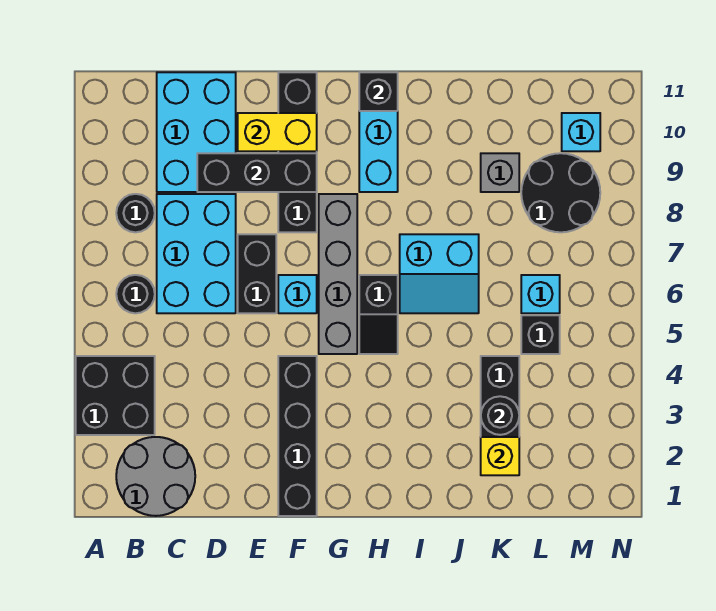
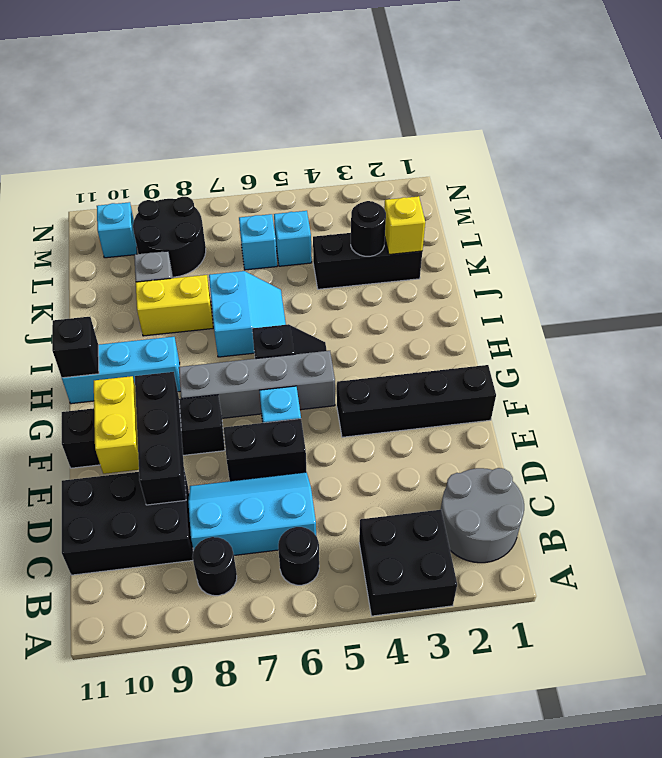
cyan brick C6:D8 level 1 -> cyan slope C6:D8 level 1 top C
cyan brick C9:D11 level 1 -> black brick C9:D11 level 1
none -> yellow brick J8:J9 level 1
black brick L5 level 1 -> cyan brick L5 level 1

